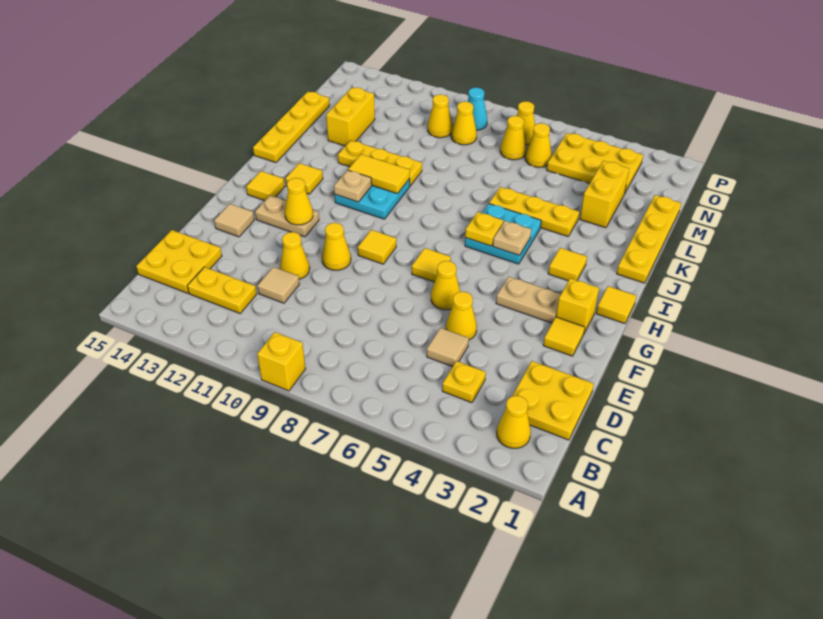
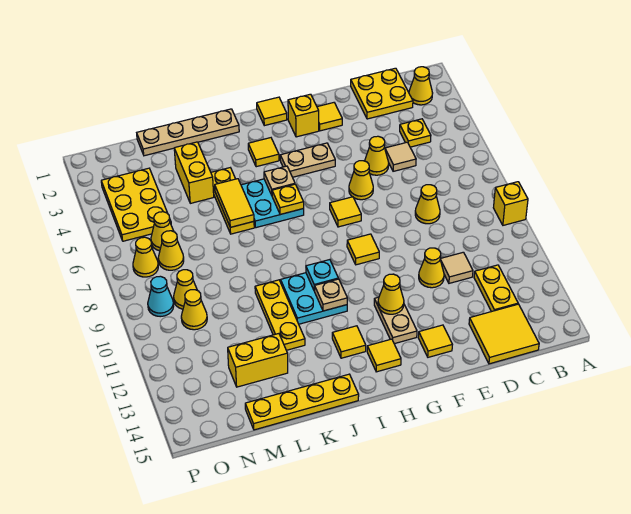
yellow plate C14:D15 level 1 -> yellow tile C14:D15 level 1
yellow cone F10 level 1 -> yellow cone D8 level 1
tan tile F14 level 1 -> yellow tile F14 level 1
tan plate G3:G4 level 1 -> tan plate G4:H4 level 1
none -> cyan plate I10 level 2
yellow plate J1:M1 level 1 -> tan plate J1:M1 level 1
yellow tile J10:J11 level 2 -> yellow tile K5:K6 level 2
yellow brick L3:M3 level 1 -> yellow brick L3:L4 level 1

